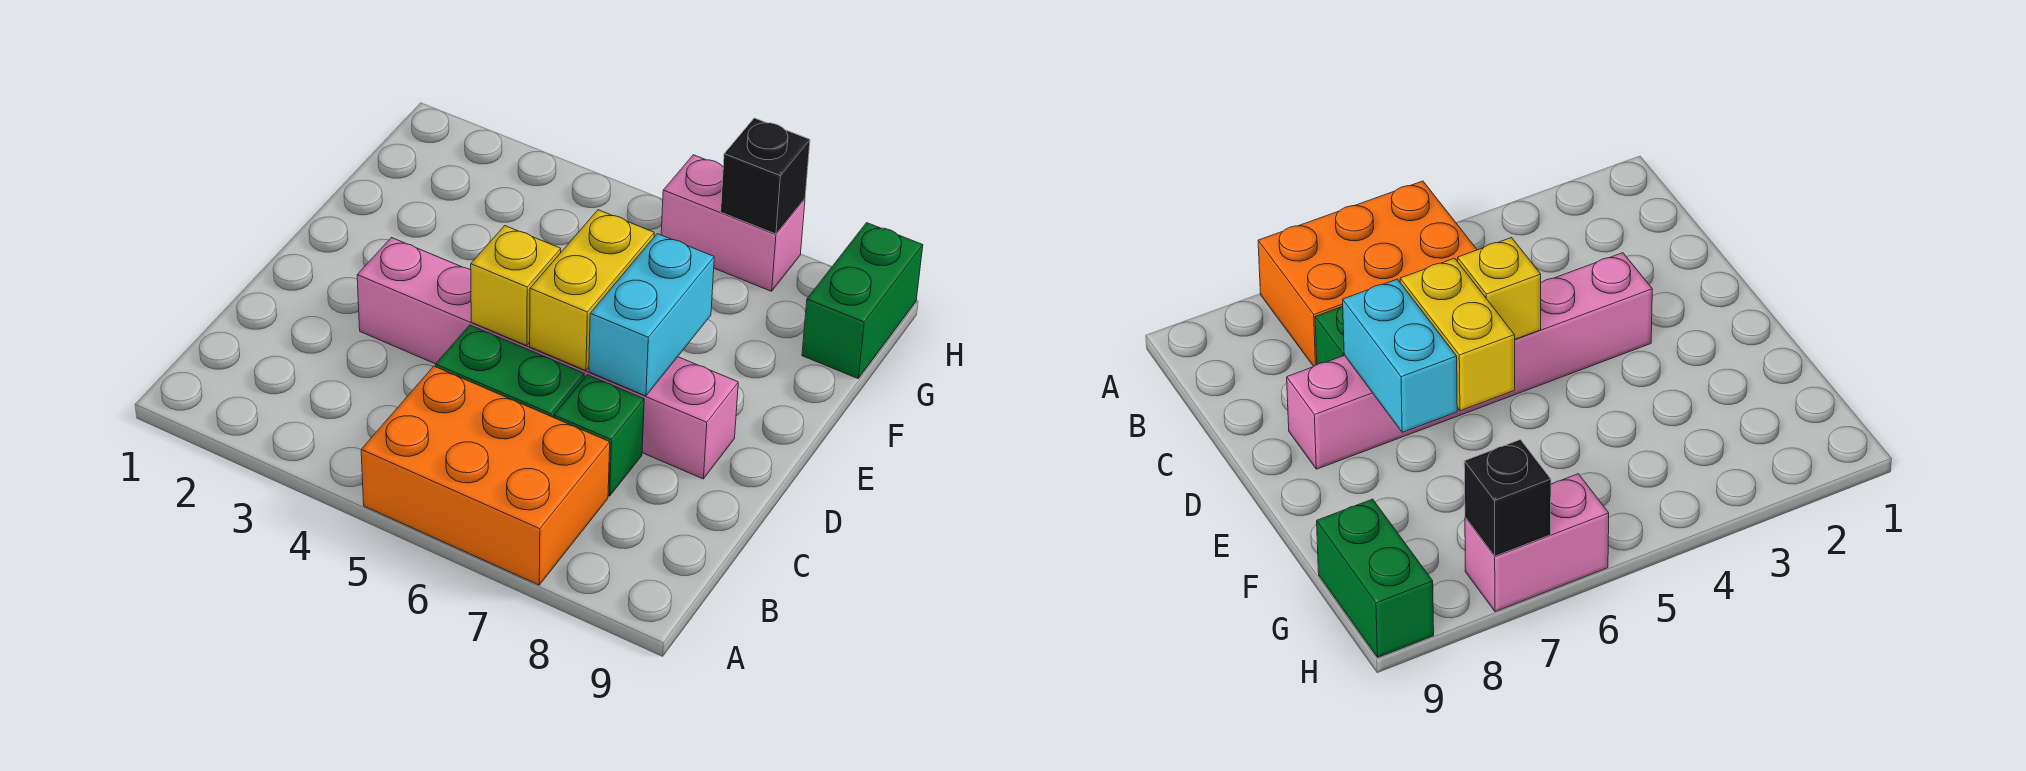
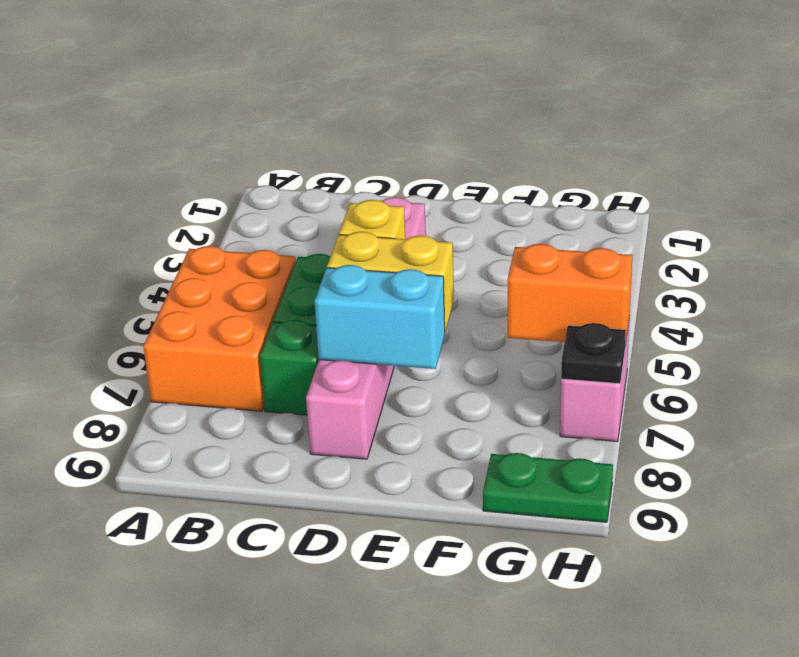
none -> orange brick G6:H6 level 2
green brick G9:H9 level 1 -> green plate G9:H9 level 1
black brick H7 level 2 -> black plate H7 level 2

